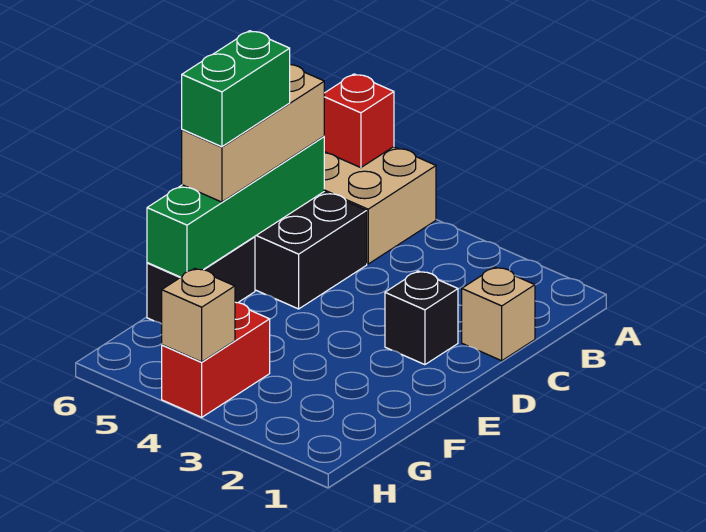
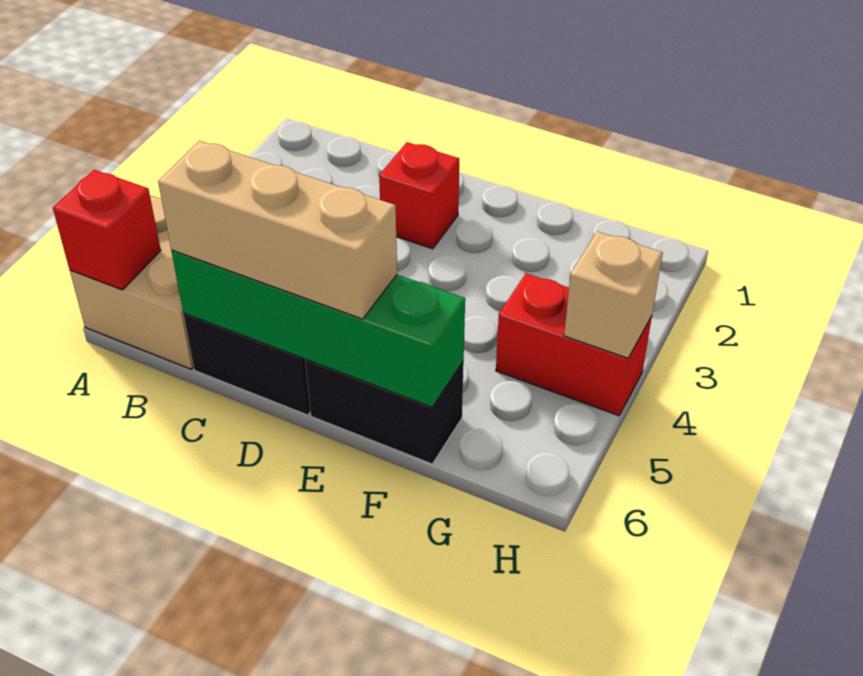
tan brick C1 level 1 -> none
black brick D2 level 1 -> red brick D2 level 1
green brick D6:E6 level 4 -> none

